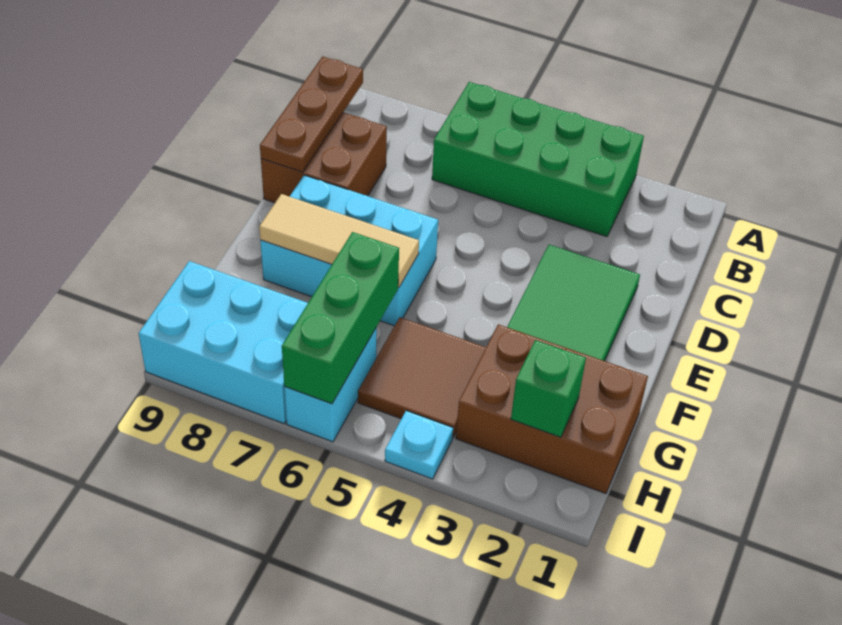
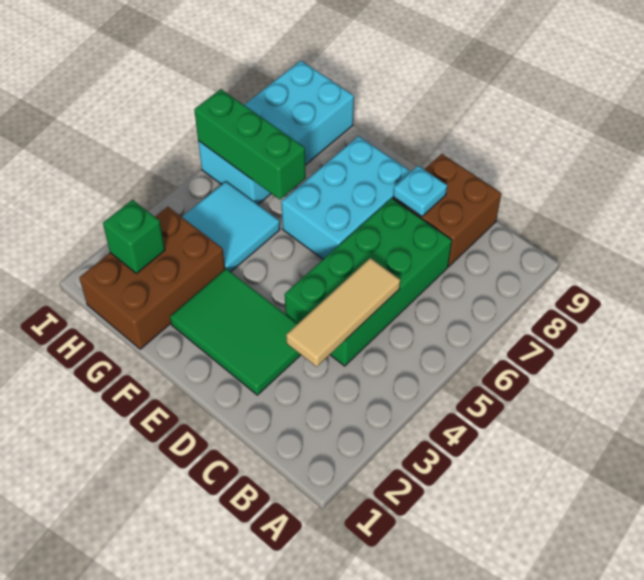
green brick A3:B6 level 1 -> green brick C4:D7 level 1
brown plate B9:D9 level 2 -> none
tan tile F6:F8 level 2 -> tan tile C3:C5 level 2
brown tile G4:H5 level 1 -> cyan tile G4:H5 level 1
cyan plate I4 level 1 -> cyan plate D8 level 2

